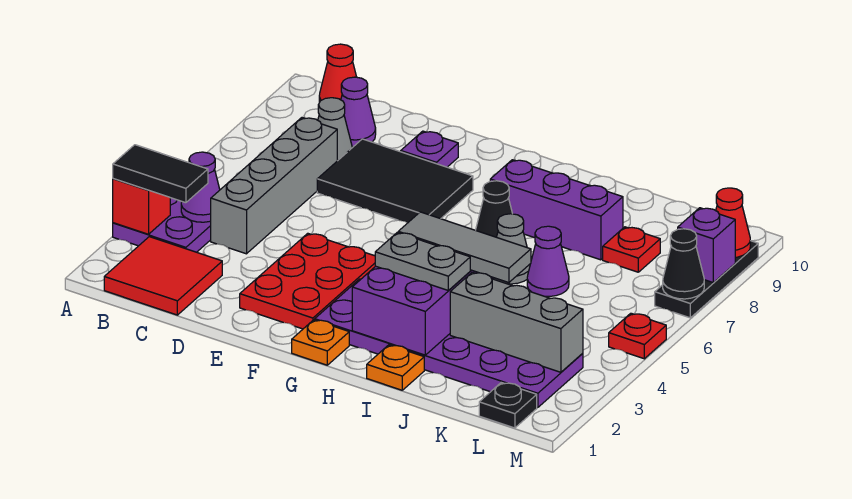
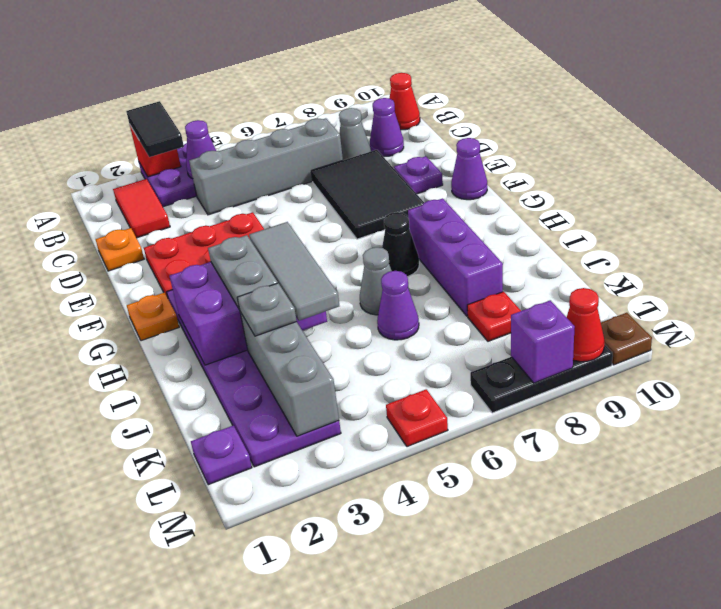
red tile B1:C2 level 1 -> red tile B2:C2 level 1
none -> purple cone F10 level 1
orange plate I1 level 1 -> orange plate D1 level 1
none -> grey plate J3 level 3
black plate L1 level 1 -> purple plate L1 level 1
black cone M7 level 2 -> none
none -> brown plate M10 level 1

